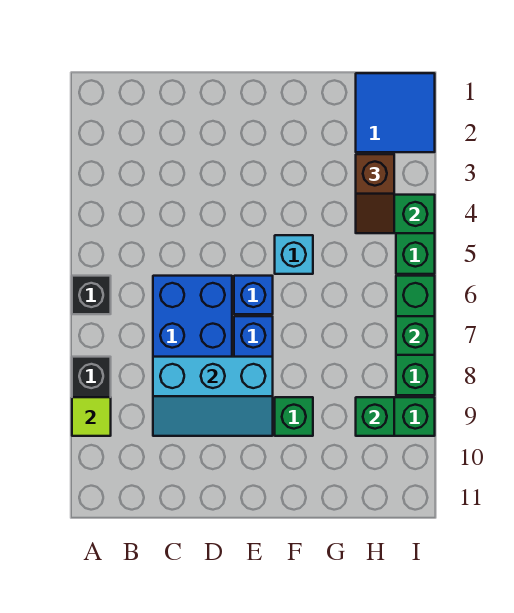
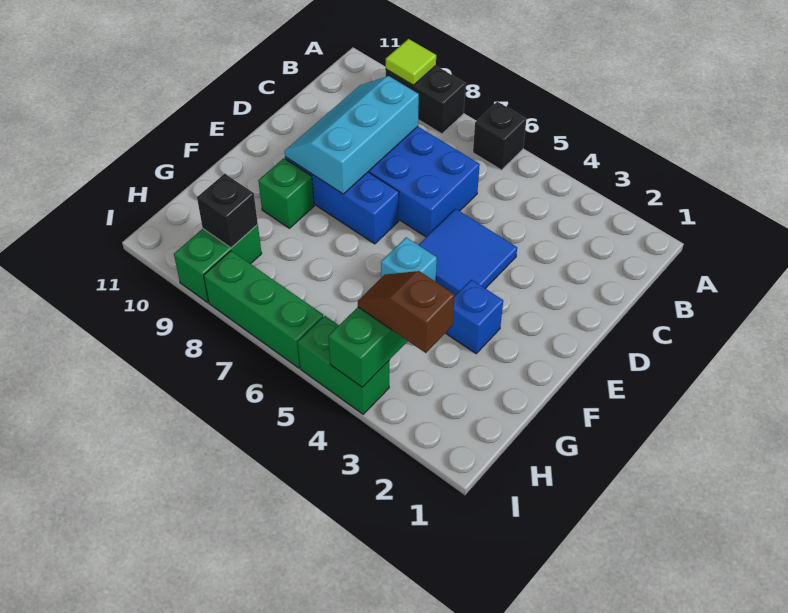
blue brick E6 level 1 -> blue brick F3 level 1
blue tile H1:I2 level 1 -> blue tile D4:E5 level 1
green brick H9 level 2 -> black brick H9 level 2
green brick I7 level 2 -> none

